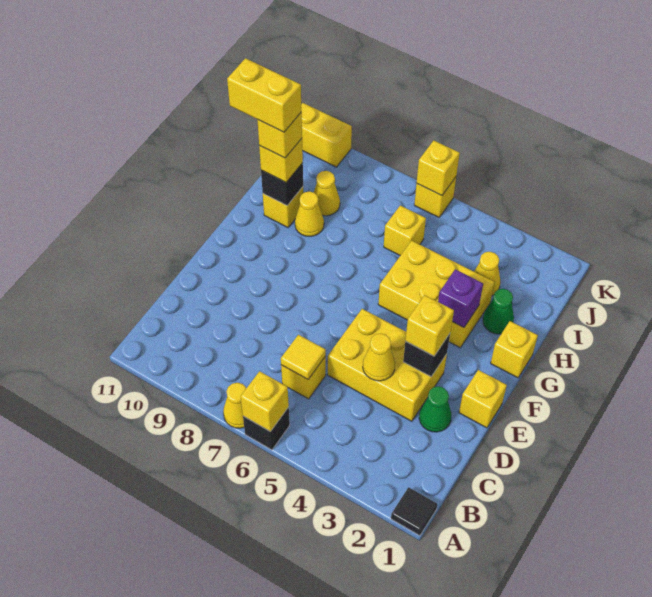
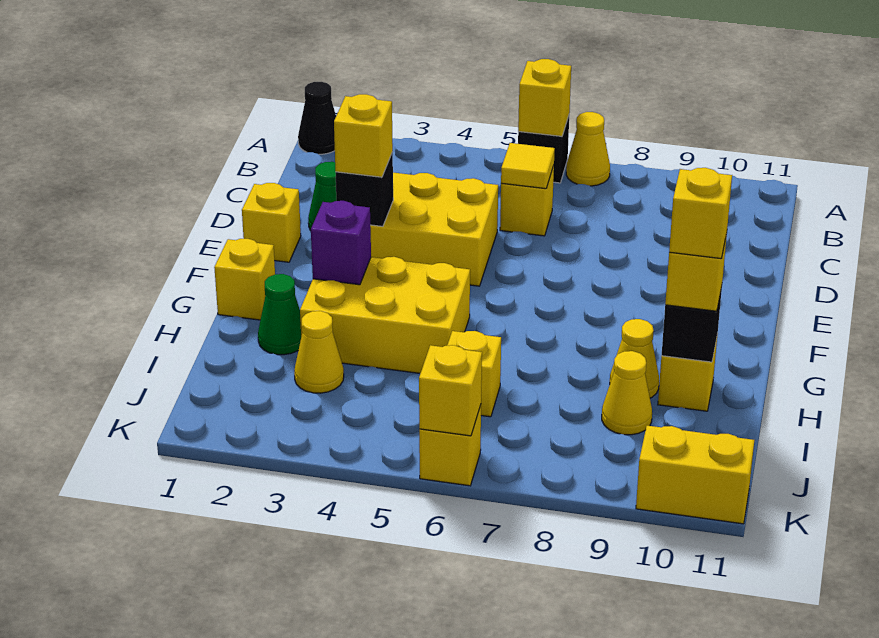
black tile A1 level 1 -> black cone A1 level 1
yellow cone D4 level 2 -> none
yellow brick H10:H11 level 5 -> none

